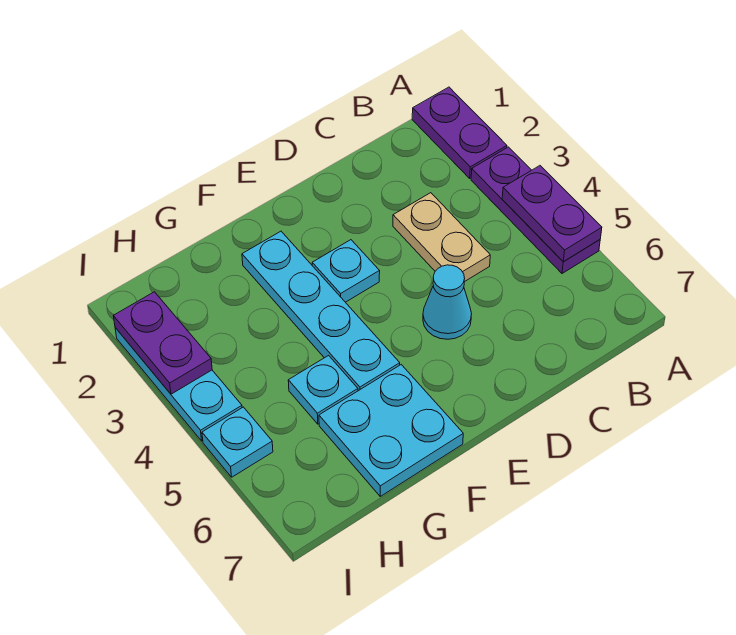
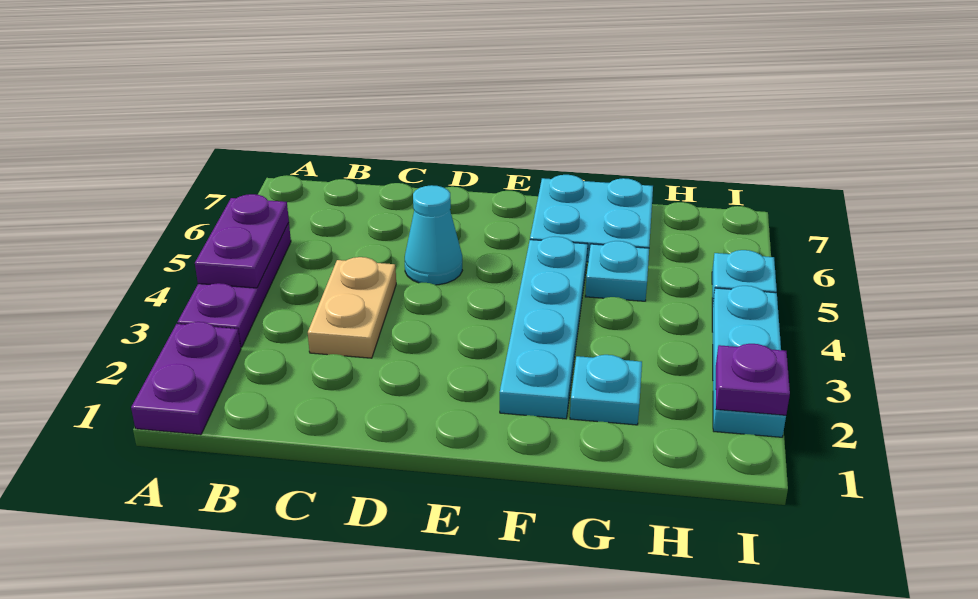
cyan plate E3 level 1 -> cyan plate G2 level 1
purple plate I2:I3 level 2 -> purple plate I2 level 2

